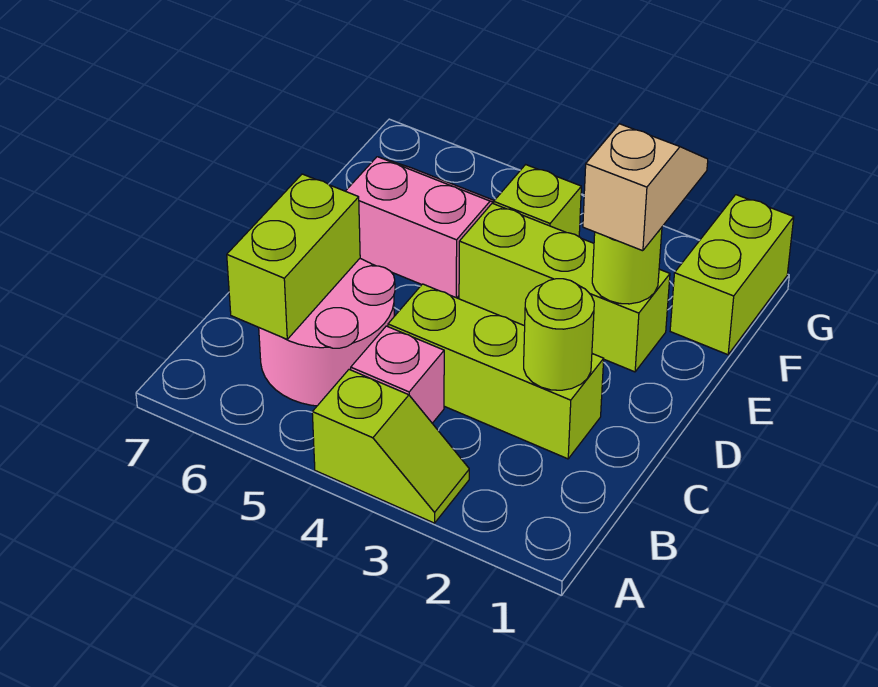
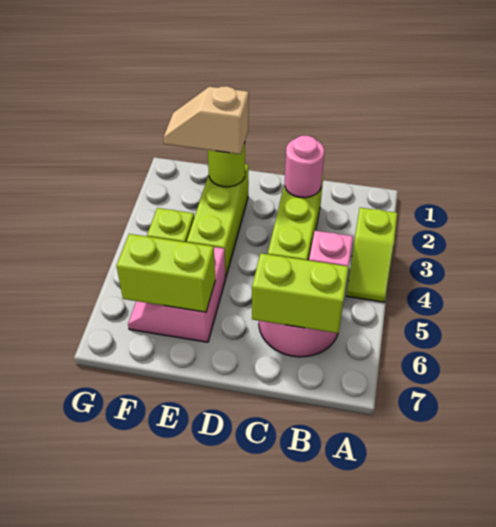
lime slope A3:A4 level 1 top 4 -> lime slope A3:A4 level 1 top 3
lime round brick C2 level 2 -> pink round brick C2 level 2
lime brick F1:G1 level 1 -> lime brick E6:F6 level 2

